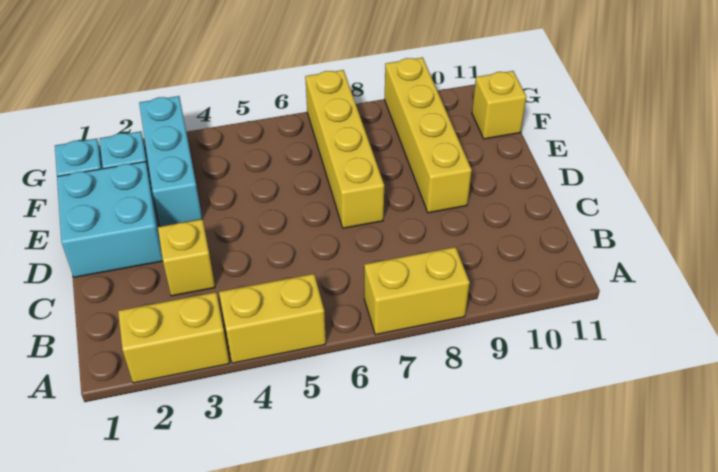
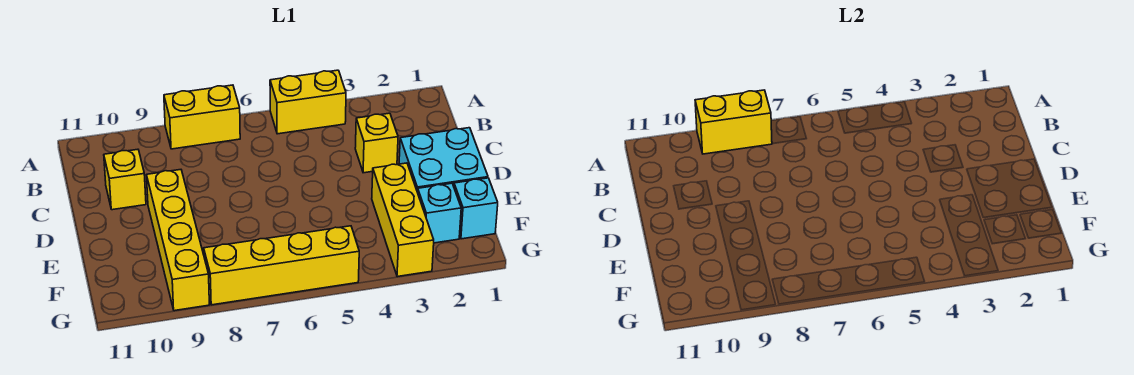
yellow brick A2:A3 level 1 -> yellow brick A8:A9 level 2
yellow brick D7:G7 level 1 -> yellow brick G5:G8 level 1
cyan brick E3:G3 level 1 -> yellow brick E3:G3 level 1
yellow brick F11 level 1 -> yellow brick C10 level 1

